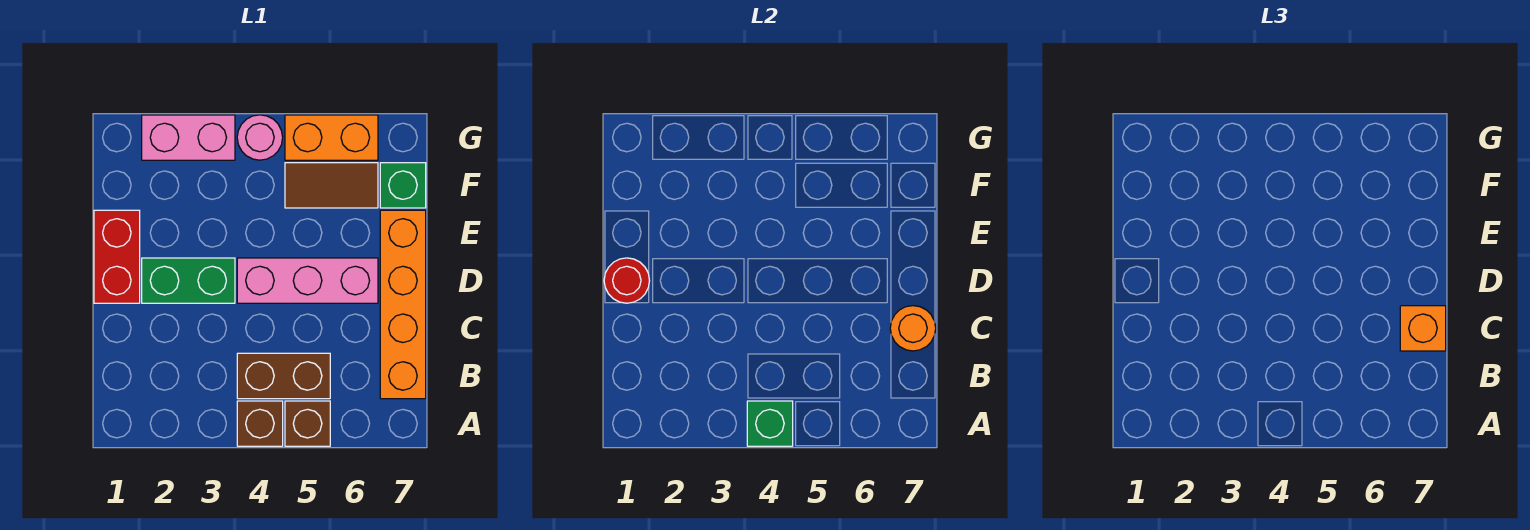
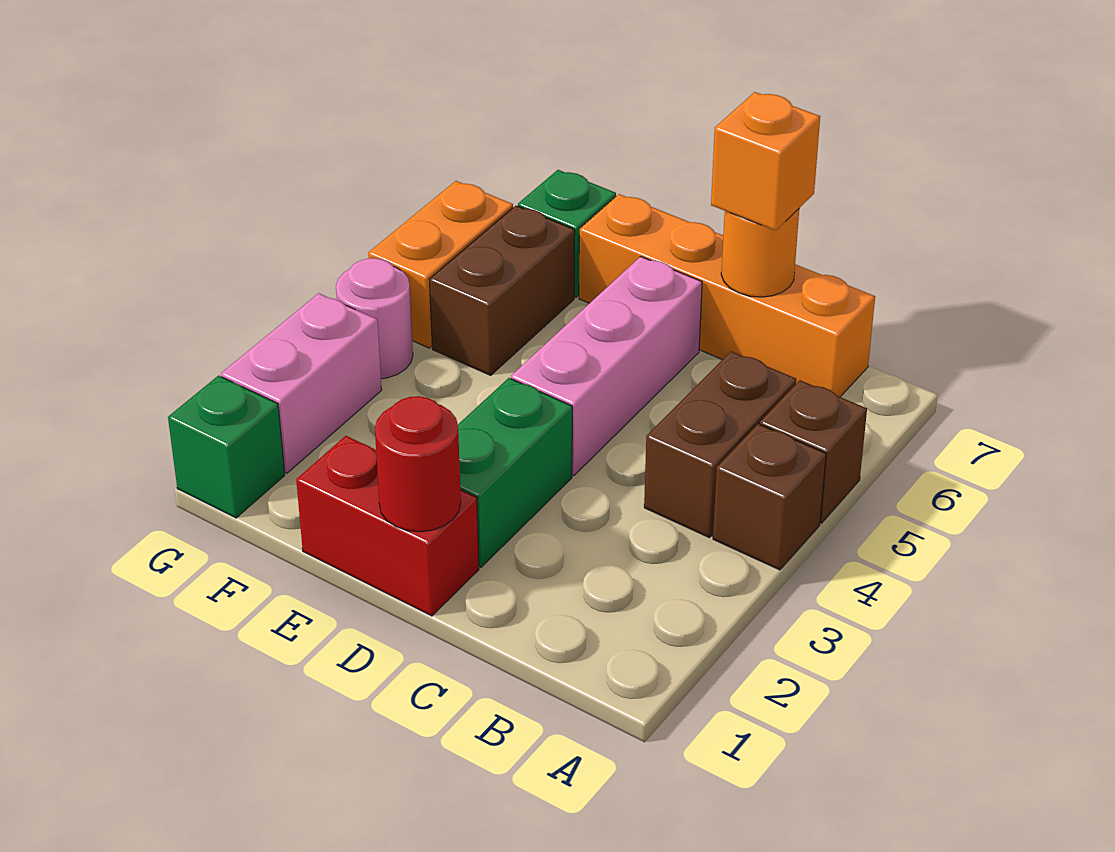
green brick A4 level 2 -> green brick G1 level 1
brown tile F5:F6 level 1 -> brown brick F5:F6 level 1

